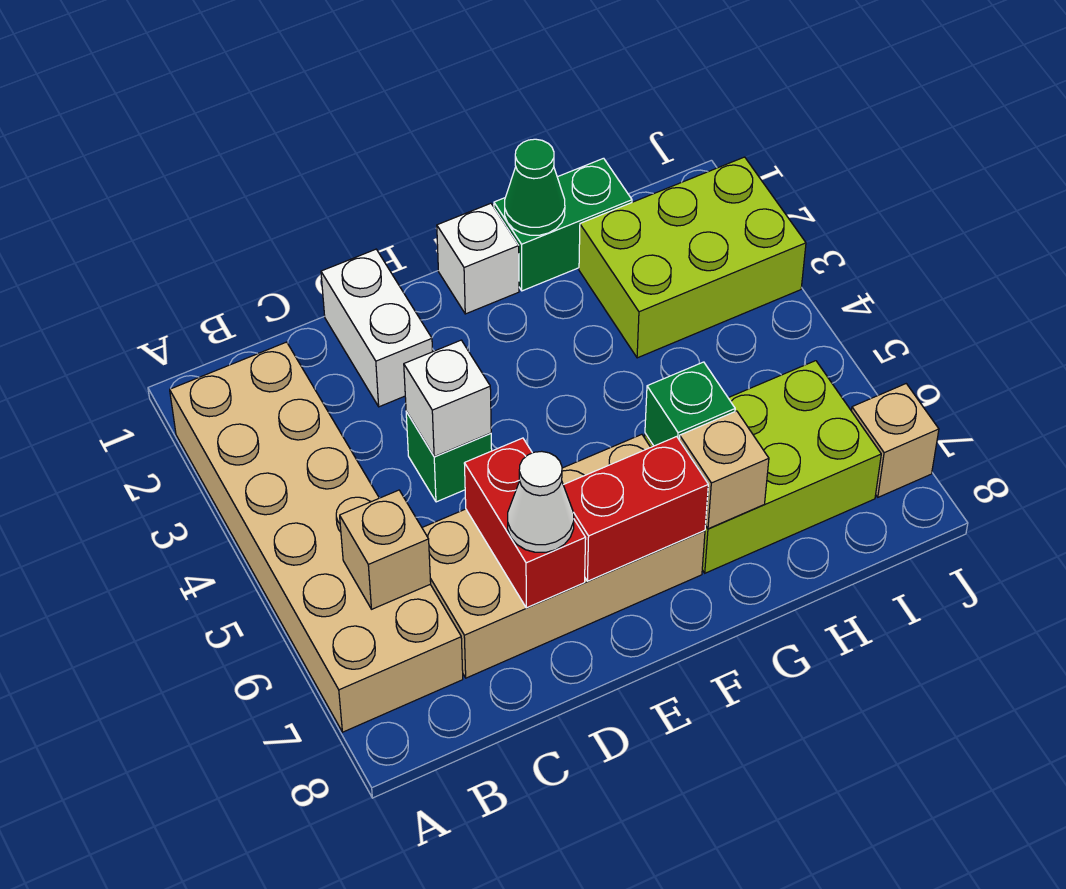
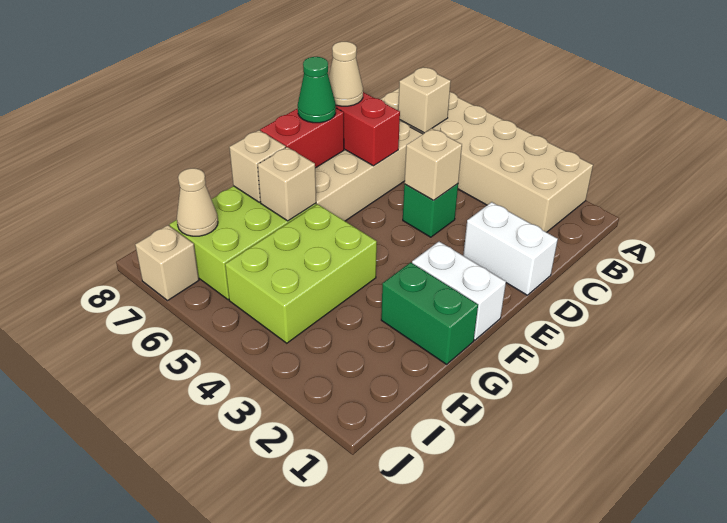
white brick D4 level 2 -> tan brick D4 level 2
white cone D7 level 3 -> tan cone D7 level 3
white brick F1 level 1 -> white brick F1:F2 level 1
green brick G1:H1 level 1 -> green brick G1:G2 level 1
green cone G1 level 2 -> green cone E7 level 3
green brick G6 level 2 -> tan brick G6 level 2
lime brick H2:J3 level 1 -> lime brick G4:I5 level 1
none -> tan cone I7 level 2

